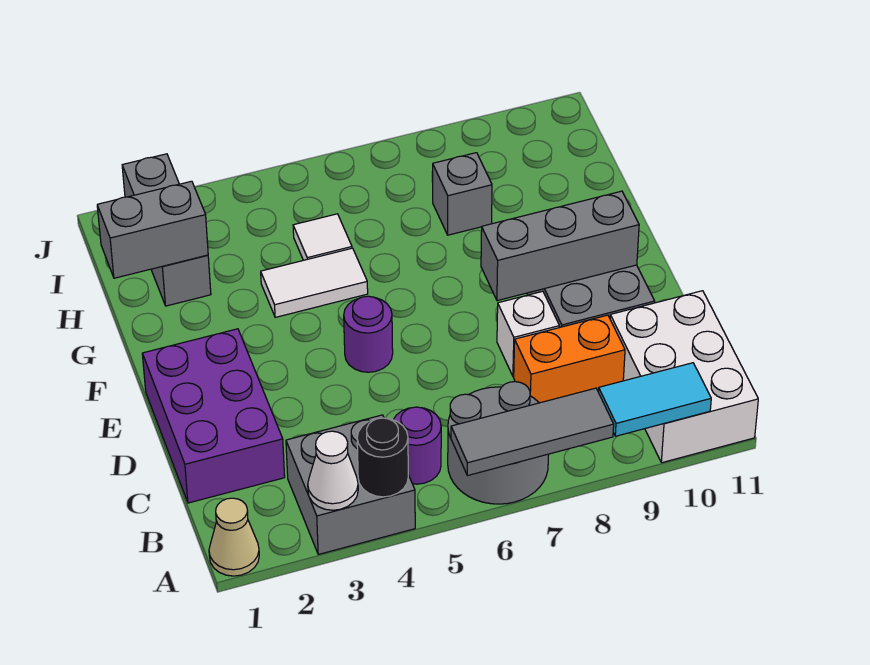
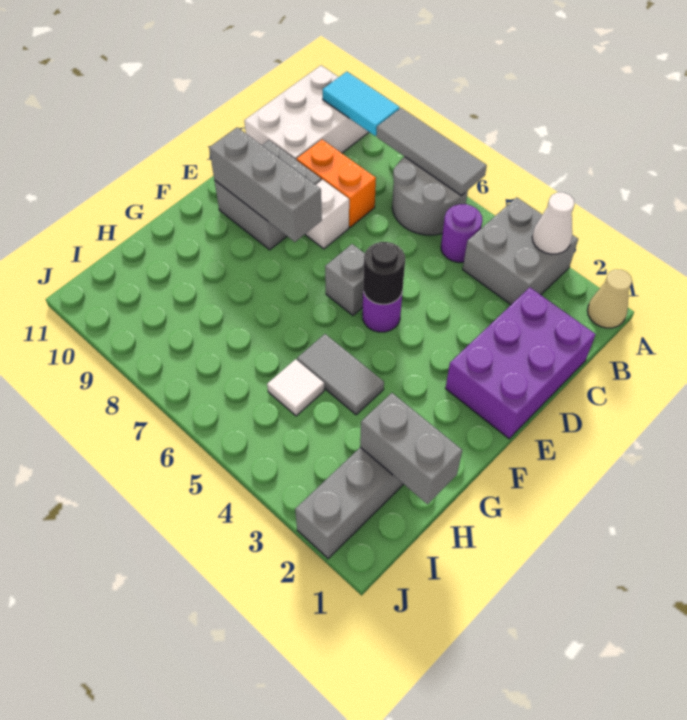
black round brick A4 level 2 -> black round brick E5 level 2
white tile G4:G5 level 1 -> grey tile G4:G5 level 1
grey brick H8 level 1 -> grey brick E6 level 1

